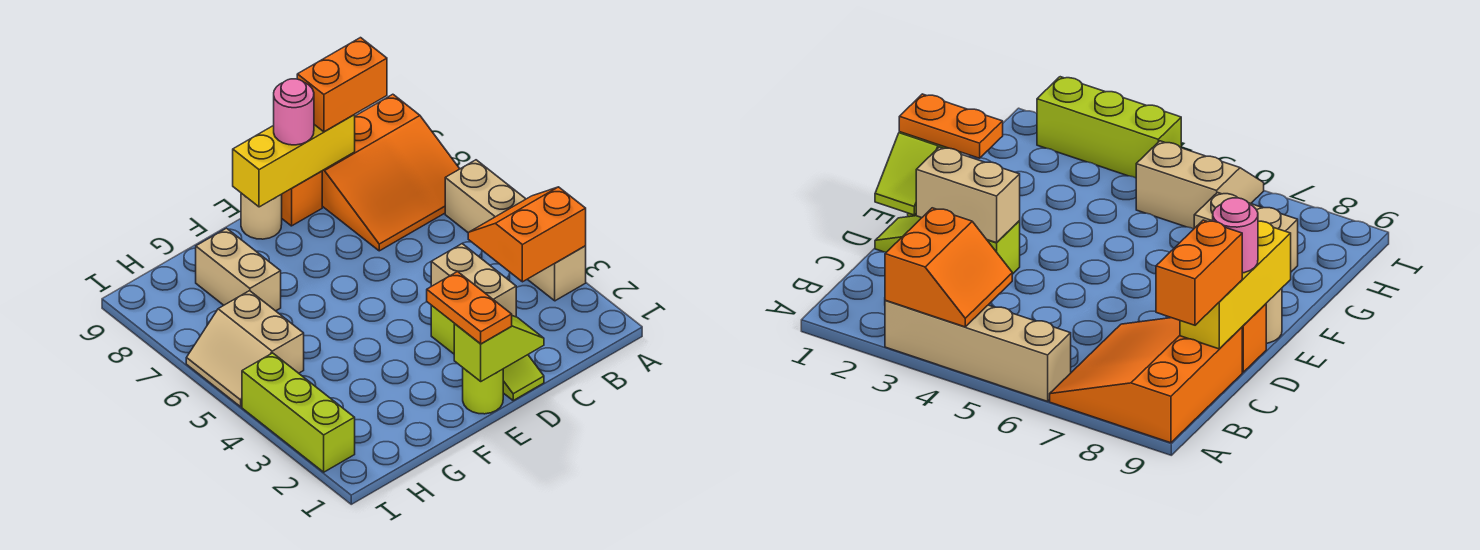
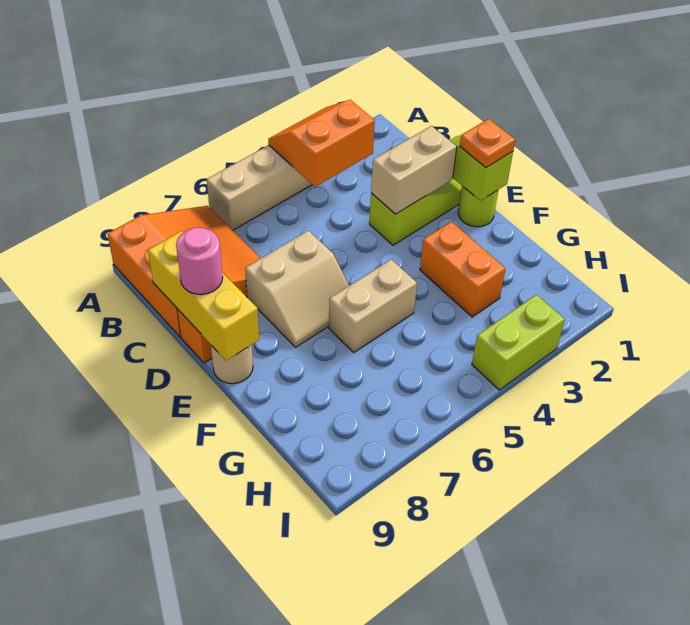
orange slope A3:B4 level 2 top 3 -> orange slope A3:B4 level 2 top B
orange brick B9:C9 level 3 -> orange brick F3:G3 level 1
orange plate E1:E2 level 3 -> orange plate E1 level 3
tan brick G7:G8 level 1 -> tan brick F5:F6 level 1
tan slope H5:I6 level 1 top H -> tan slope D6:E7 level 1 top D
lime brick I2:I4 level 1 -> lime brick I3:I4 level 1

